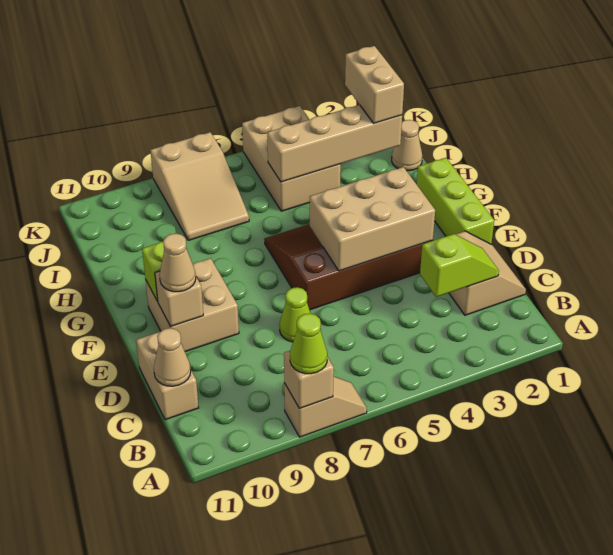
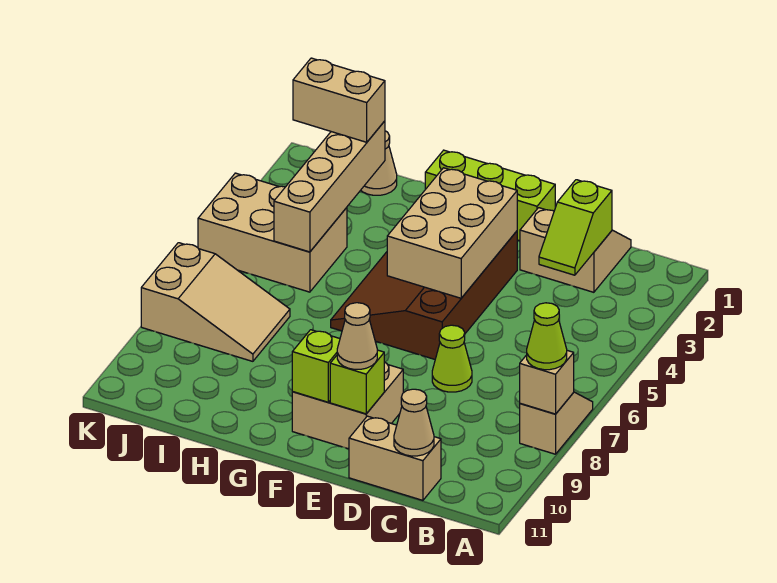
lime slope C2:C3 level 2 top 3 -> lime slope C2:C3 level 2 top 2
tan brick E10 level 2 -> lime brick E10 level 2

